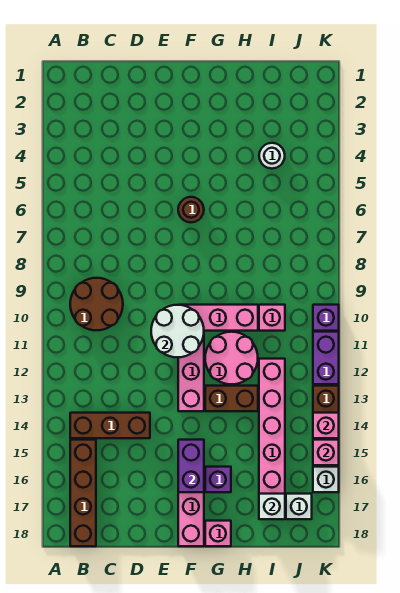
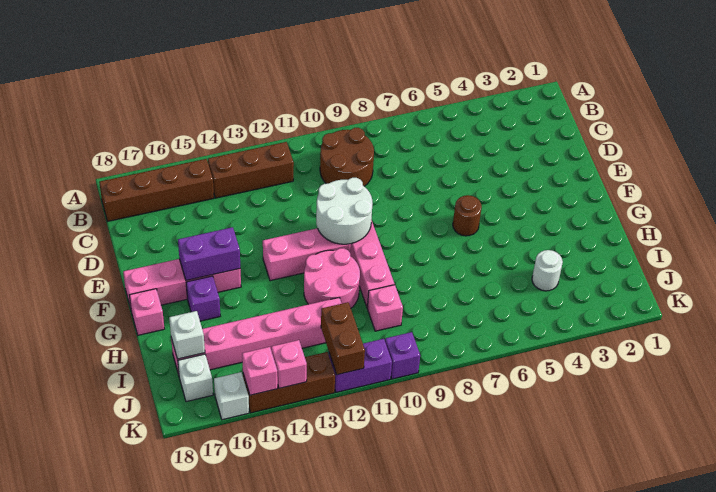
brown brick B14:D14 level 1 -> brown brick B12:B14 level 1
brown brick G13:H13 level 1 -> brown brick J12:K12 level 2

